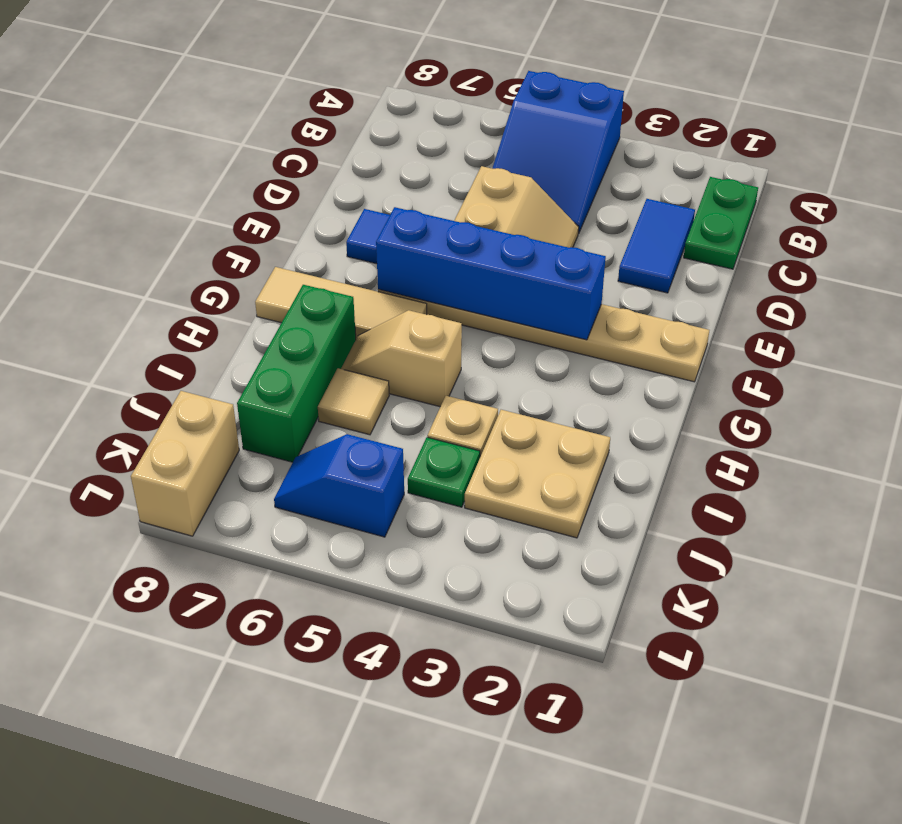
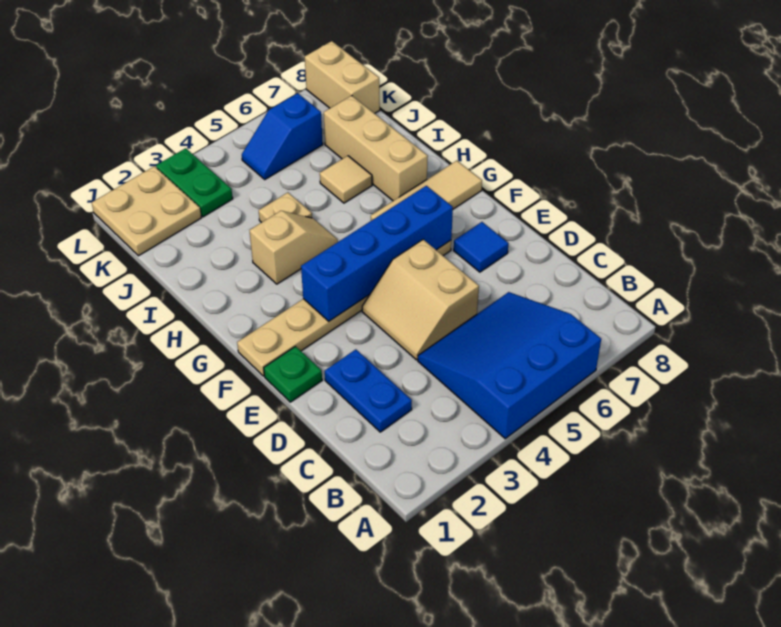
blue slope A4:C5 level 1 top A -> blue slope A4:C6 level 1 top A
green plate B1:C1 level 1 -> green plate K3:L3 level 1
blue tile C2:D2 level 1 -> blue plate C2:D2 level 1
tan slope H5:H6 level 1 top 5 -> tan slope H3:H4 level 1 top 3
green brick H7:J7 level 1 -> tan brick H7:J7 level 1
tan plate I2:J3 level 1 -> tan plate K1:L2 level 1
green plate J4 level 1 -> green plate E1 level 1
blue slope K5:K6 level 1 top 5 -> blue slope K5:K6 level 1 top 6

